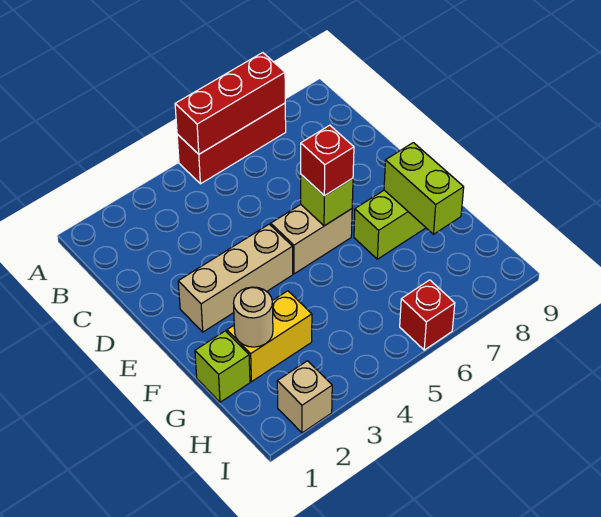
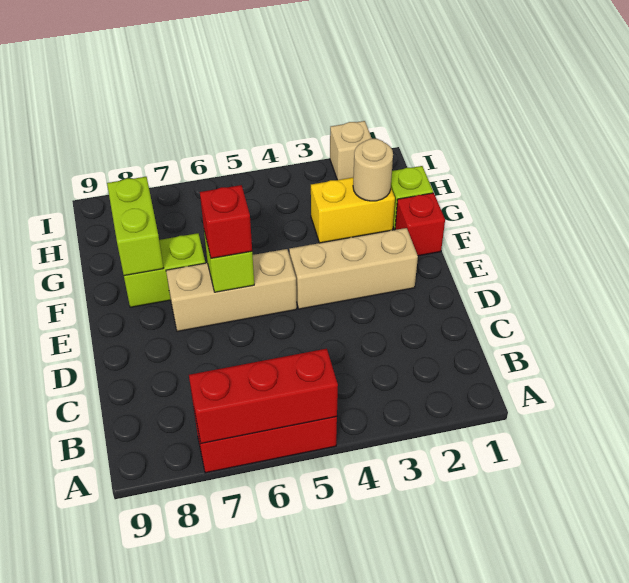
tan brick E5:E6 level 1 -> tan brick E5:E7 level 1
red brick I6 level 1 -> red brick F1 level 1

